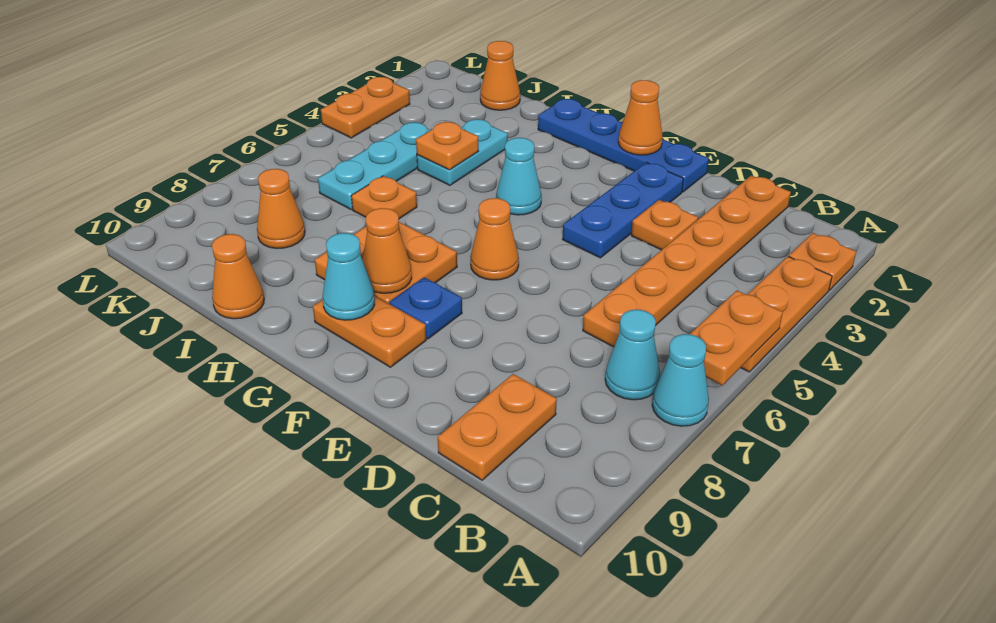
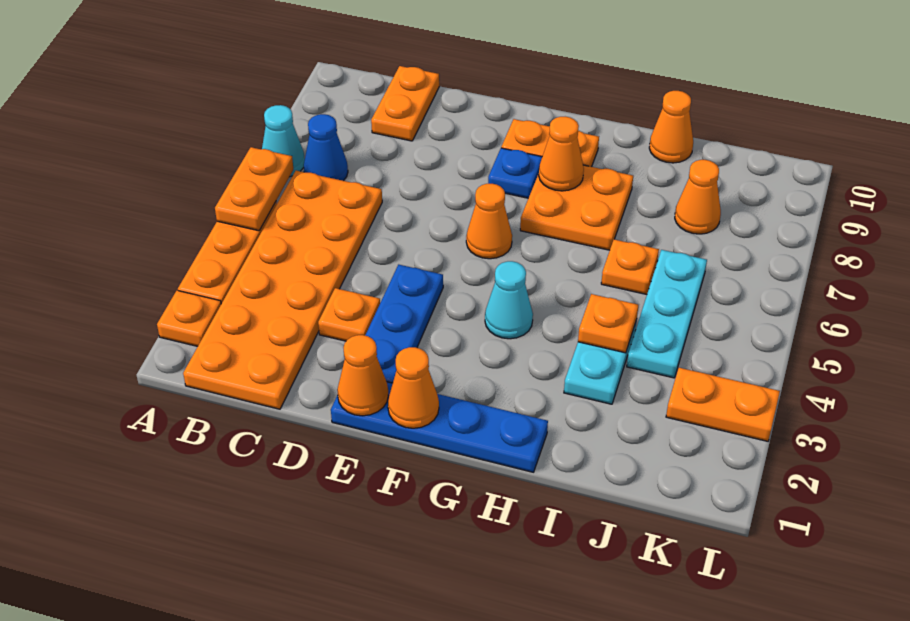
cyan cone B7 level 1 -> blue cone B7 level 1
orange plate C1:C6 level 1 -> orange plate B1:C6 level 1
cyan cone G9 level 2 -> none
orange cone J1 level 1 -> orange cone E1 level 2
orange plate L3:L4 level 1 -> orange plate K3:L3 level 1

